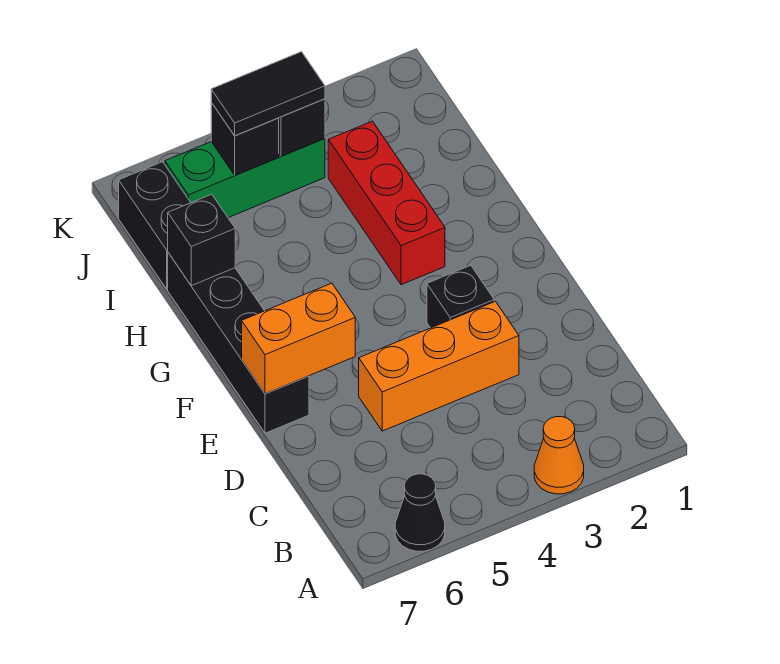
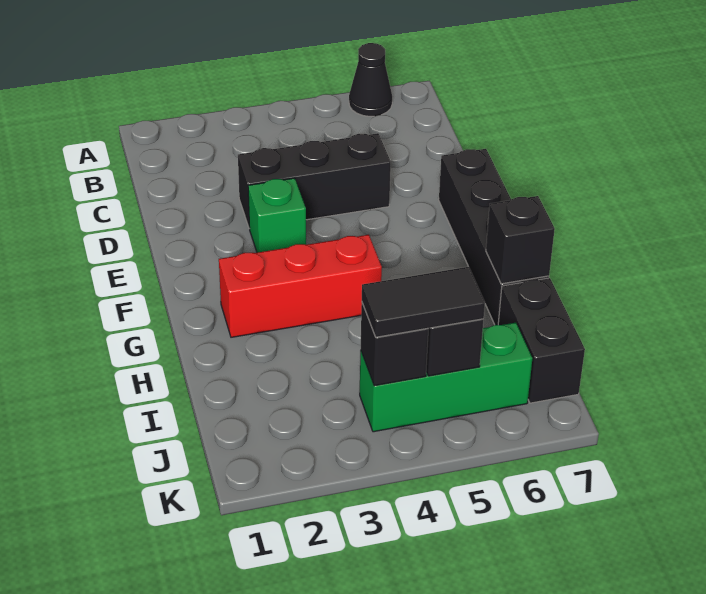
orange cone A3 level 1 -> none
orange brick D3:D5 level 1 -> black brick D3:D5 level 1
black brick E3 level 1 -> green brick E3 level 1
orange brick E6:E7 level 2 -> none
red brick G3:I3 level 1 -> red brick G2:G4 level 1

